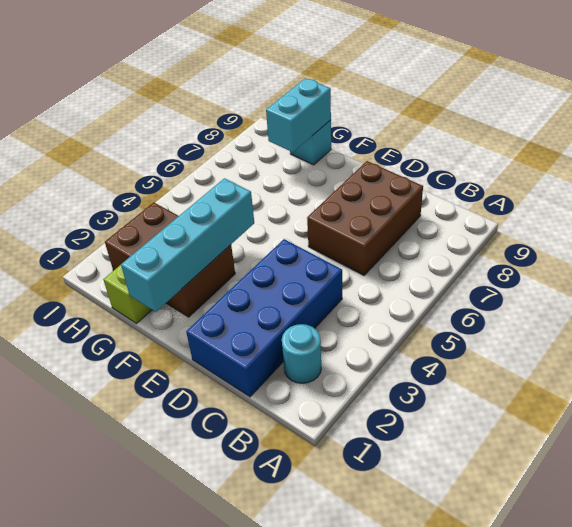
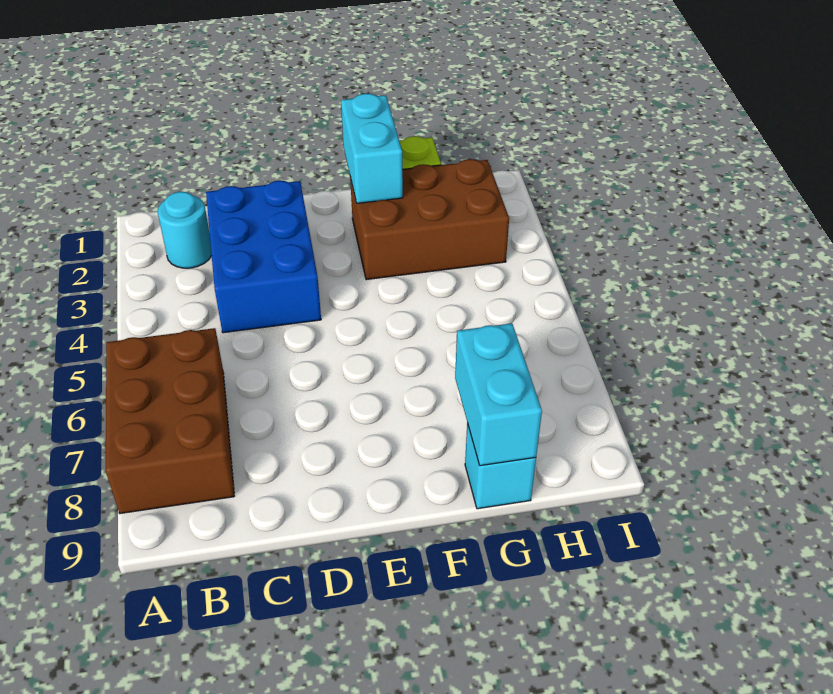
blue brick C1:D4 level 1 -> blue brick C2:D4 level 1
brown brick C6:D8 level 1 -> brown brick A6:B8 level 1
cyan brick F1:F4 level 2 -> cyan brick F1:F2 level 2

